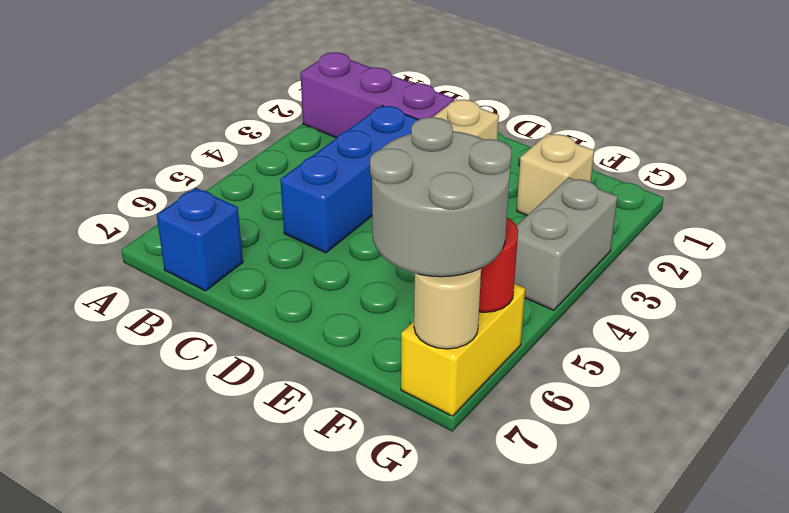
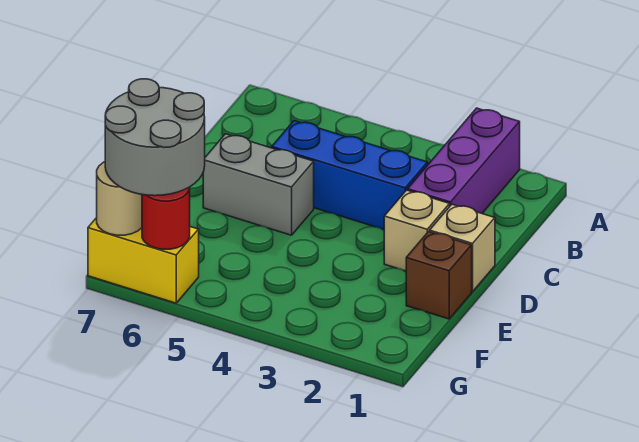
blue brick B7 level 1 -> none
none -> brown brick E1 level 1
tan brick F2 level 1 -> tan brick D1 level 1
grey brick G3:G4 level 1 -> grey brick D5:D6 level 1

